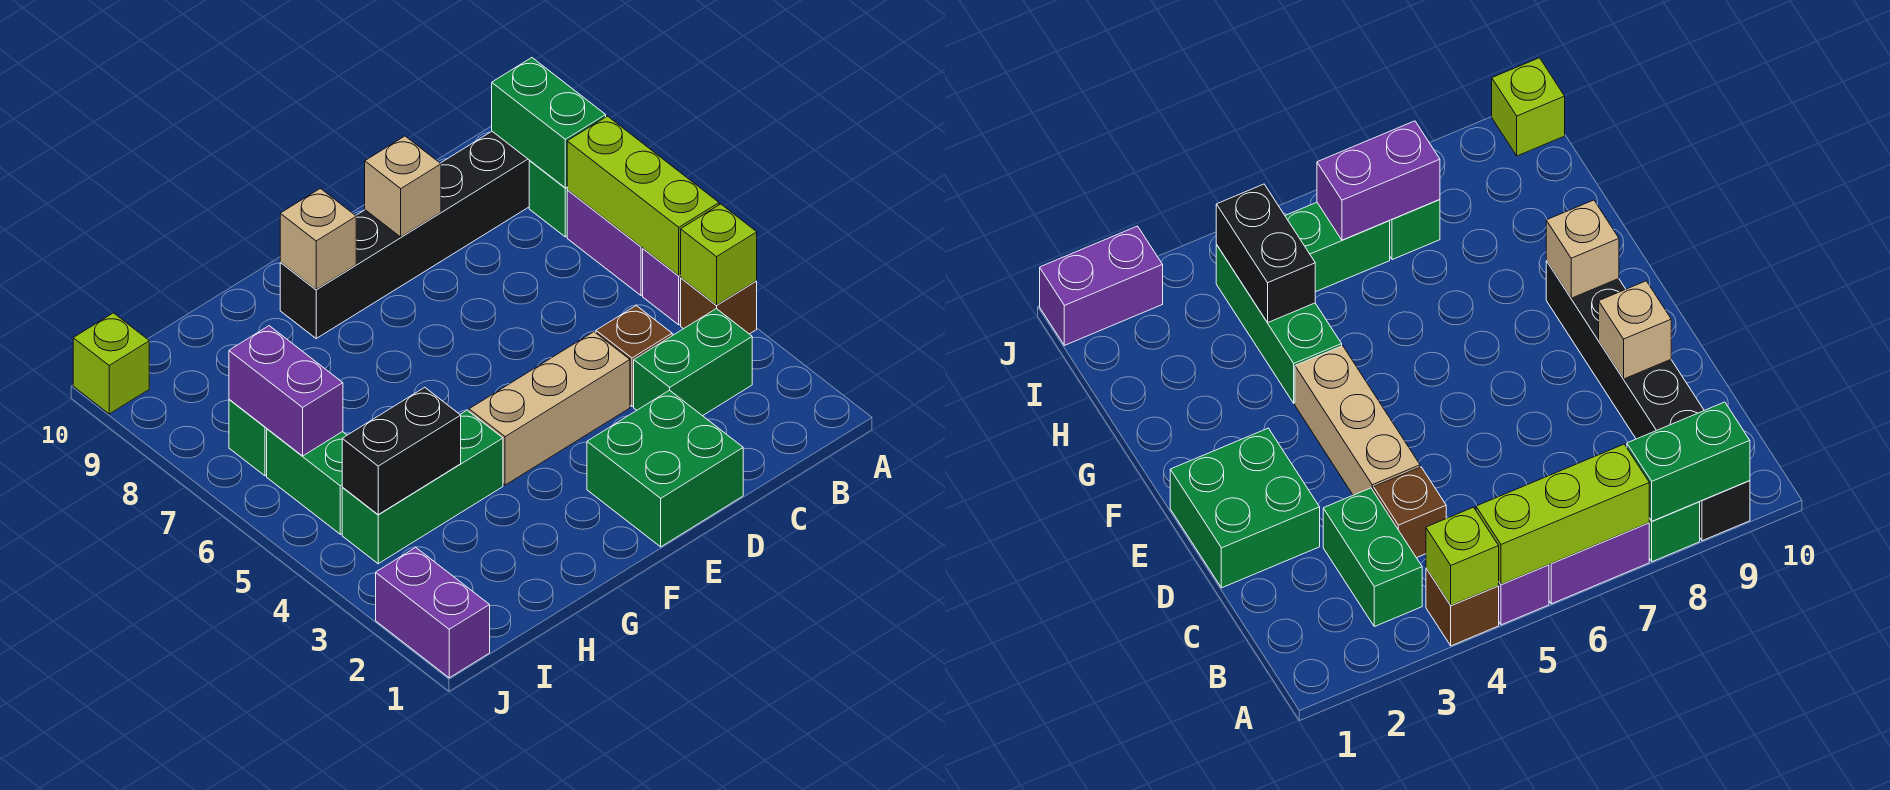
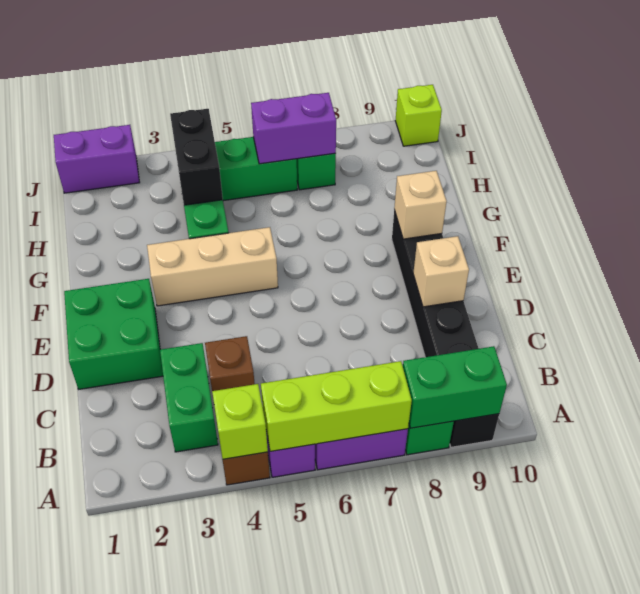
tan brick D4:F4 level 1 -> tan brick F3:F5 level 1

